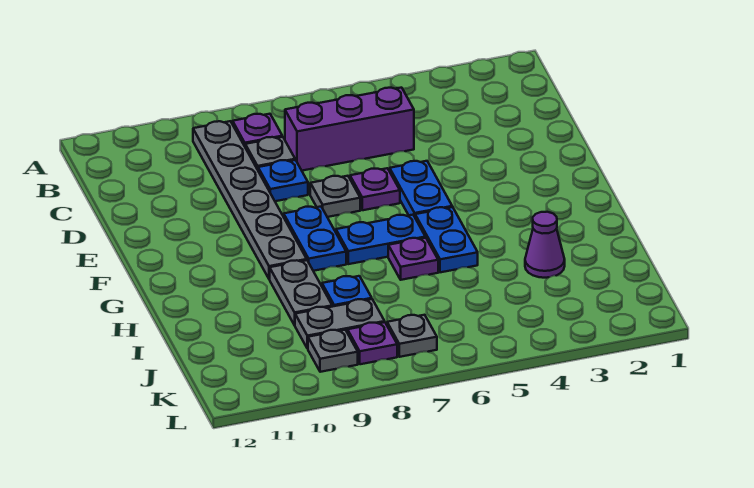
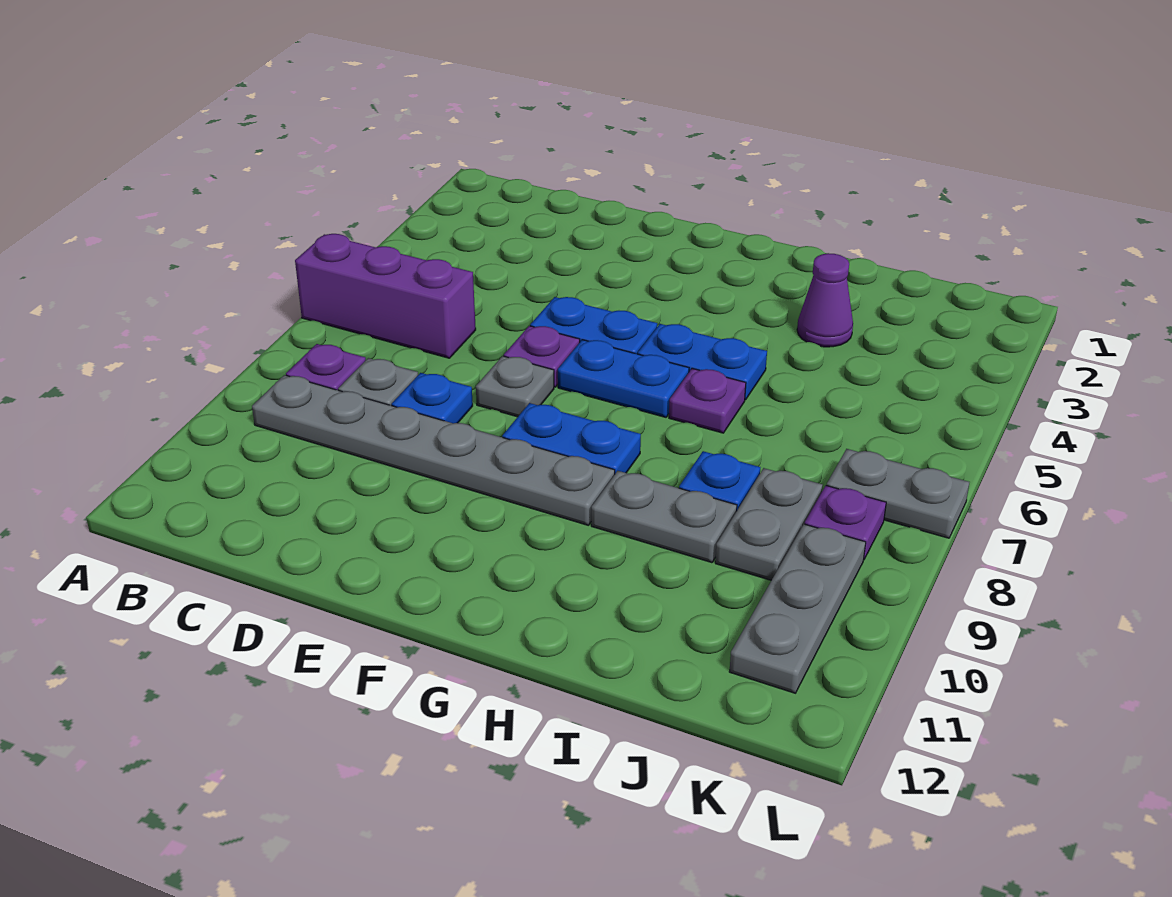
purple brick C5:C7 level 1 -> purple brick A6:C6 level 1
blue plate G6:G7 level 1 -> blue plate F6:G6 level 1
grey plate K7 level 1 -> grey plate K7:L7 level 1
grey plate K9 level 1 -> grey plate K9:K11 level 1

